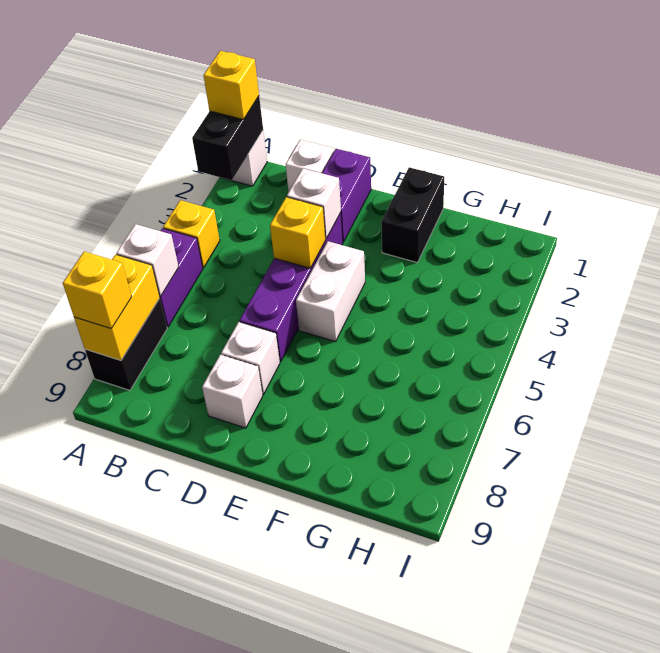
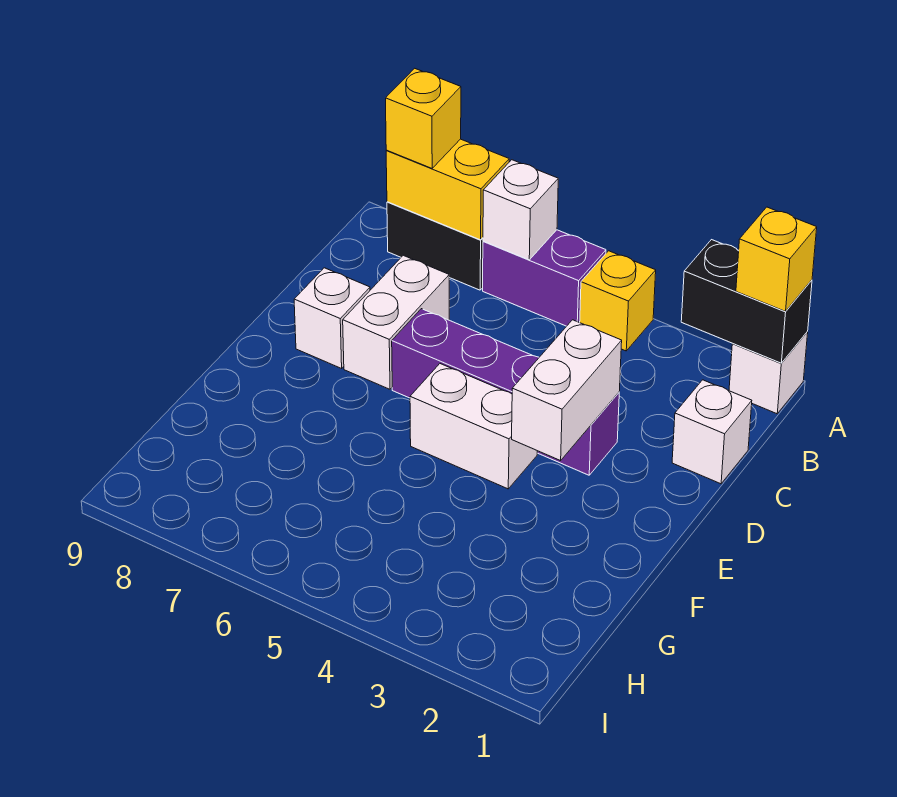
purple brick D1:D2 level 1 -> none
white brick D3 level 2 -> white brick D3:E3 level 2
yellow brick D4 level 2 -> none
white brick D7 level 1 -> white brick C7:D7 level 1
black brick F1:F2 level 1 -> none

